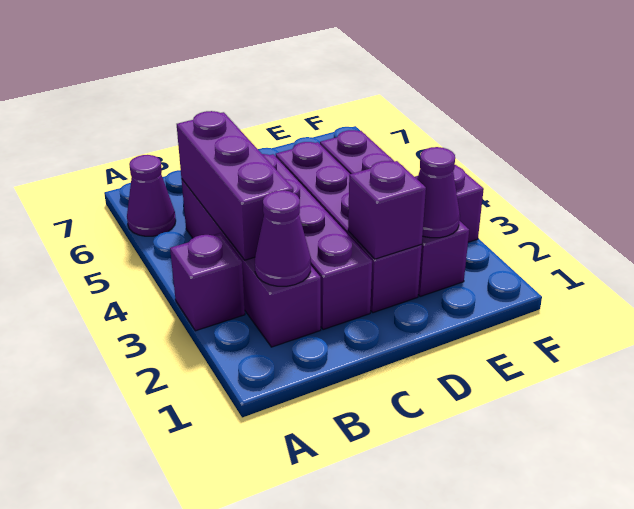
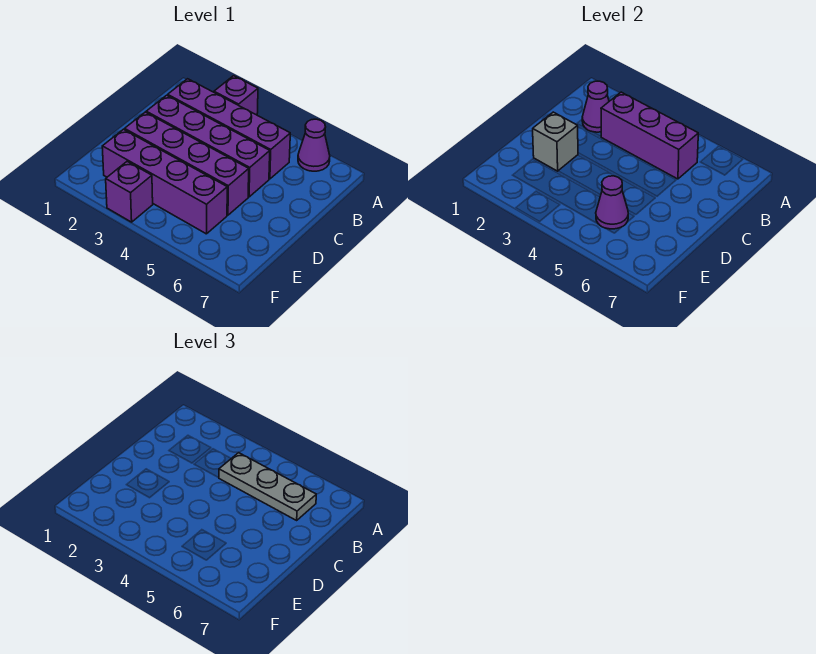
none -> grey plate B4:B6 level 3
purple brick D2 level 2 -> grey brick D2 level 2
purple cone E2 level 2 -> purple cone E5 level 2

